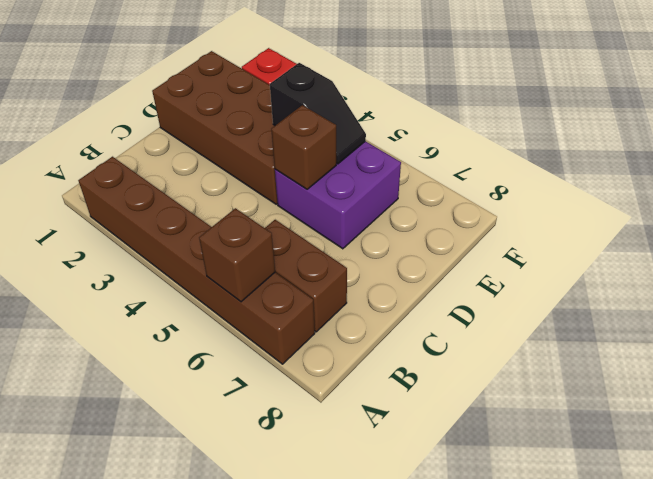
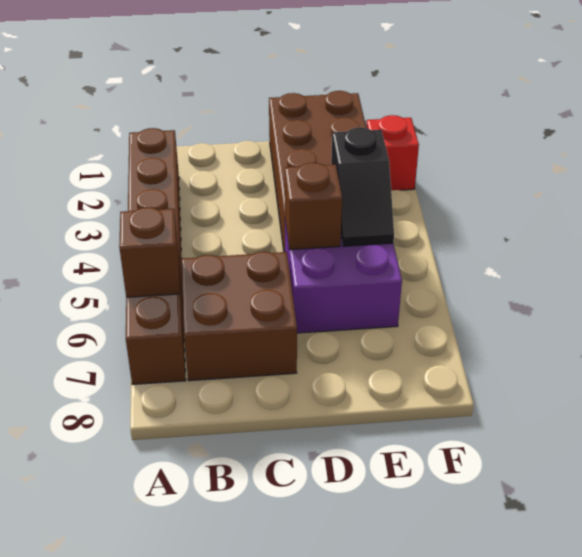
brown brick B6:B7 level 1 -> brown brick B6:C7 level 1

